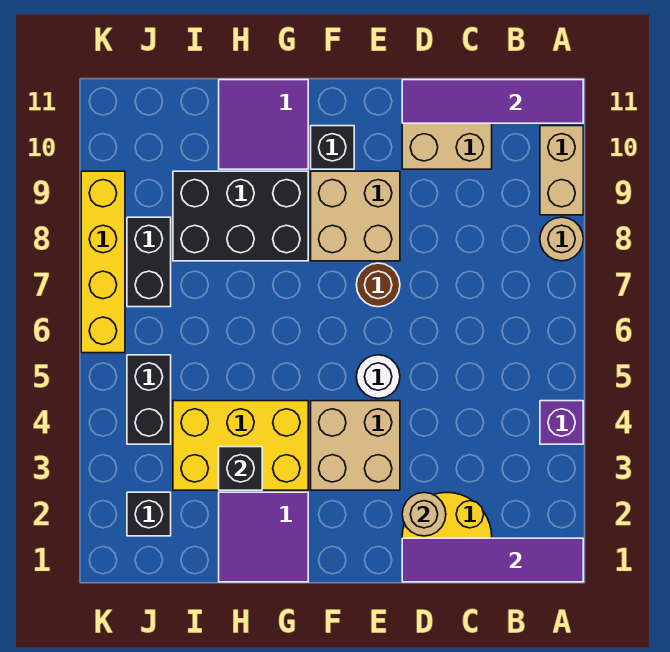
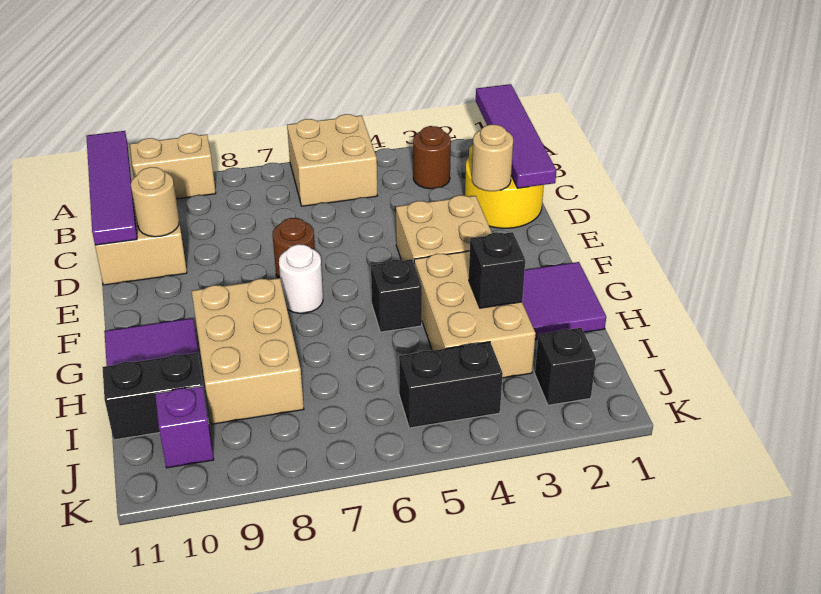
purple brick A4 level 1 -> purple brick J10 level 1
tan round brick A8 level 1 -> tan round brick D10 level 2
none -> brown round brick B3 level 1
white round brick E5 level 1 -> white round brick F7 level 1
tan brick E8:F9 level 1 -> tan brick A5:B6 level 1
black brick F10 level 1 -> black brick G5 level 1
yellow brick G3:I4 level 1 -> tan brick G3:I4 level 1
black brick G8:I9 level 1 -> tan brick G8:I9 level 1
black brick J7:J8 level 1 -> black brick I10:I11 level 1
yellow brick K6:K9 level 1 -> none

